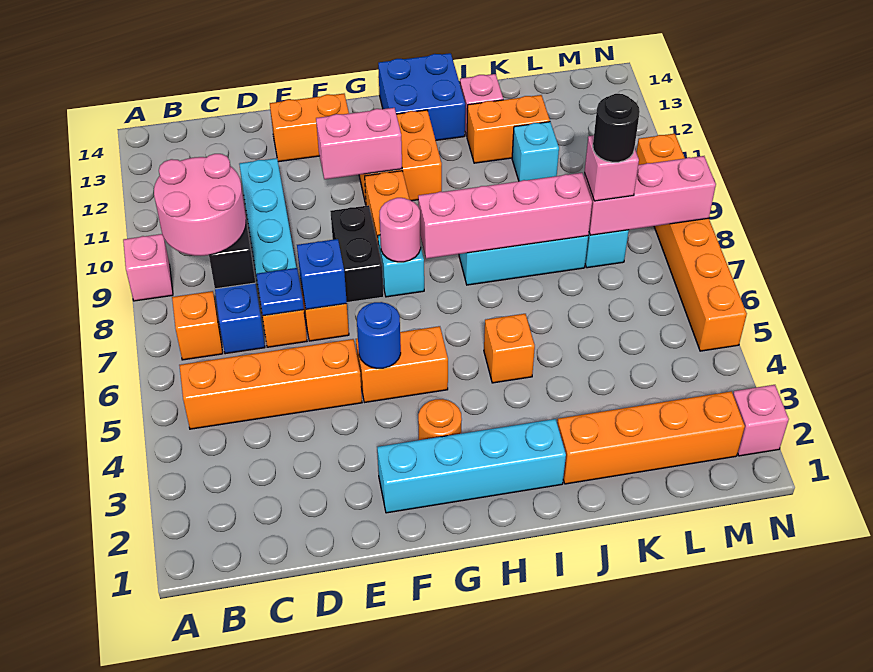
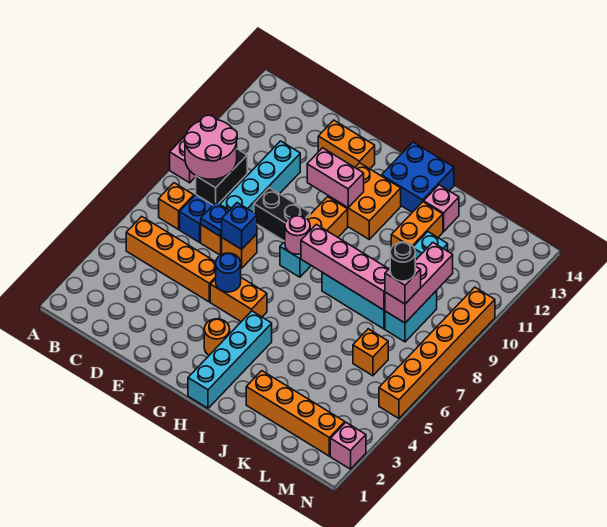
cyan brick F2:I2 level 1 -> cyan brick H1:H4 level 1
black brick F8:F9 level 1 -> black brick E9:F9 level 1
orange brick I5 level 1 -> orange brick L6 level 1
orange brick J12:K12 level 1 -> orange brick J11:J12 level 1
pink brick L8:N8 level 2 -> pink brick L8:L10 level 2

